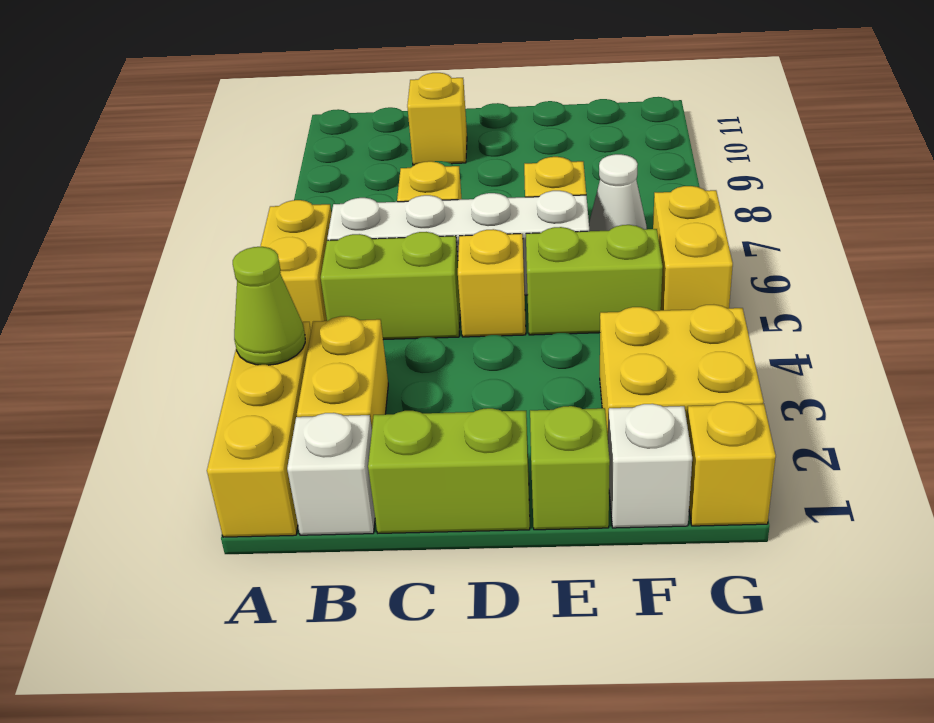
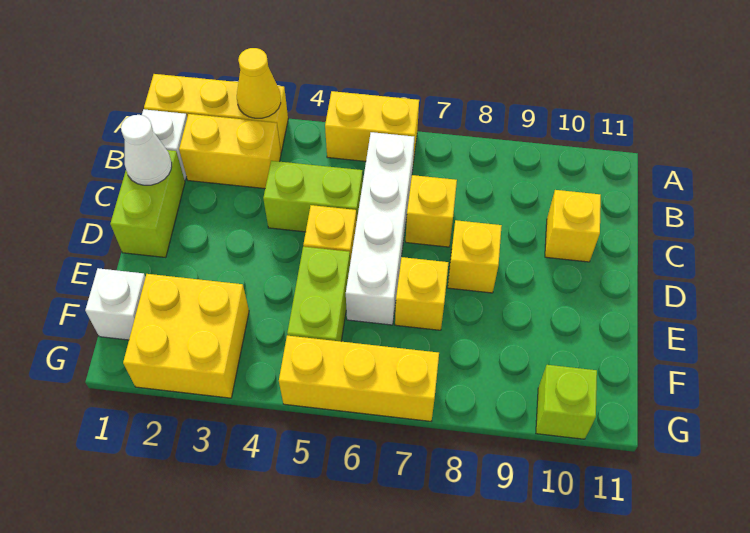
lime cone A3 level 2 -> yellow cone A3 level 2
lime brick B5:C5 level 1 -> lime brick C4:C5 level 1
lime brick E1 level 1 -> lime brick G10 level 1
white cone F7 level 1 -> white cone C1 level 2
yellow brick G1 level 1 -> yellow brick D8 level 1
yellow brick G5:G6 level 1 -> yellow brick G5:G7 level 1

